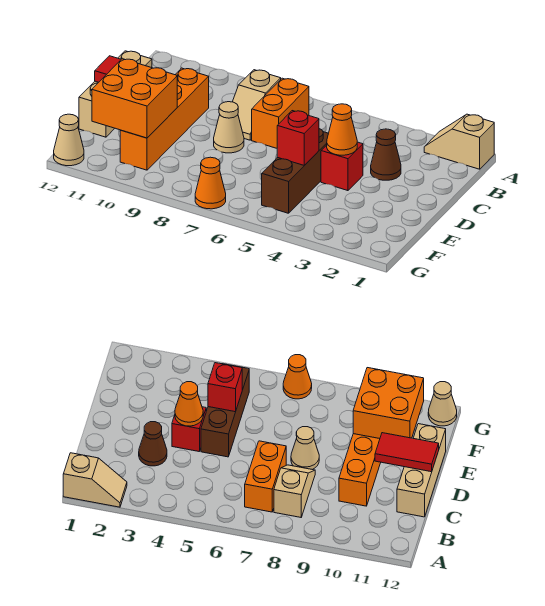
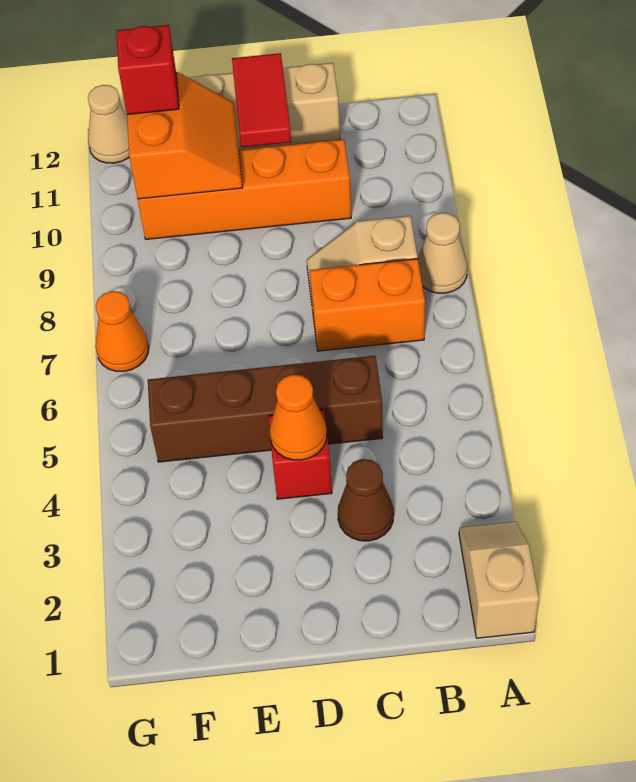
brown brick D5:F5 level 1 -> brown brick C5:F5 level 1
tan cone D8 level 1 -> tan cone A8 level 1
red brick E5 level 2 -> red brick F11 level 3
orange brick E10:F11 level 2 -> orange slope E10:F11 level 2 top F

